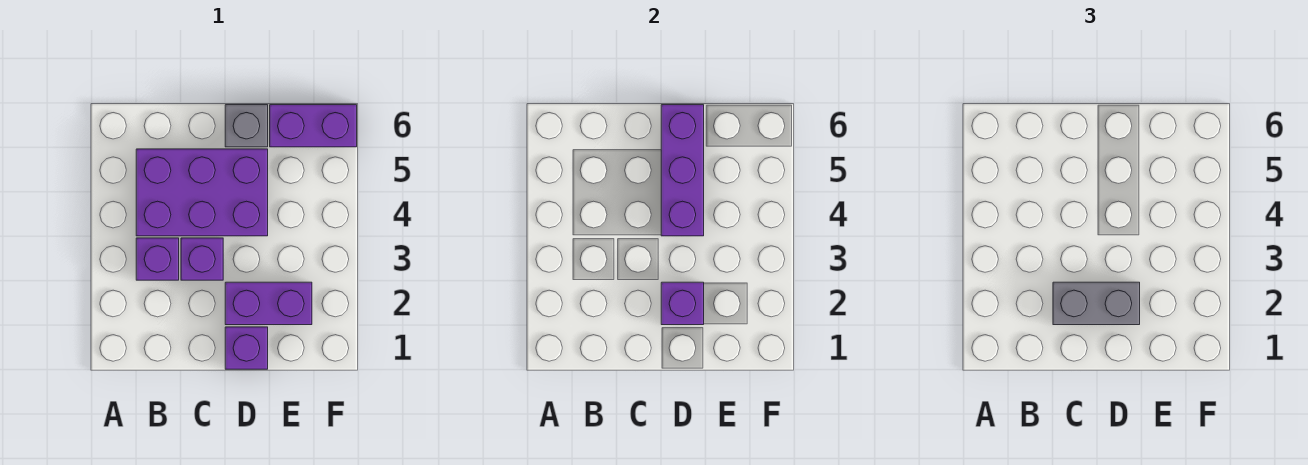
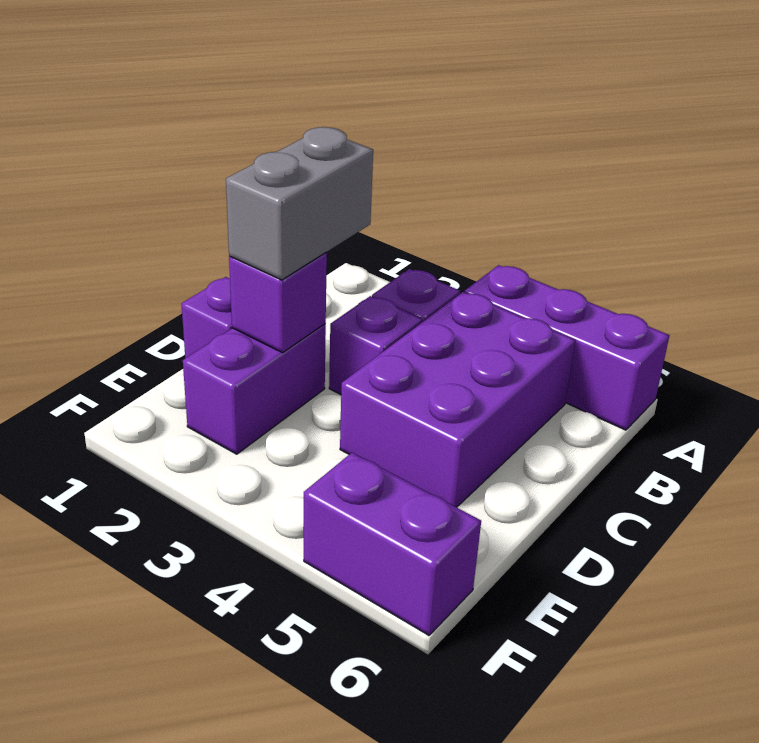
purple brick D4:D6 level 2 -> purple brick A4:A6 level 1
grey brick D6 level 1 -> none
purple brick E6:F6 level 1 -> purple brick F5:F6 level 1

